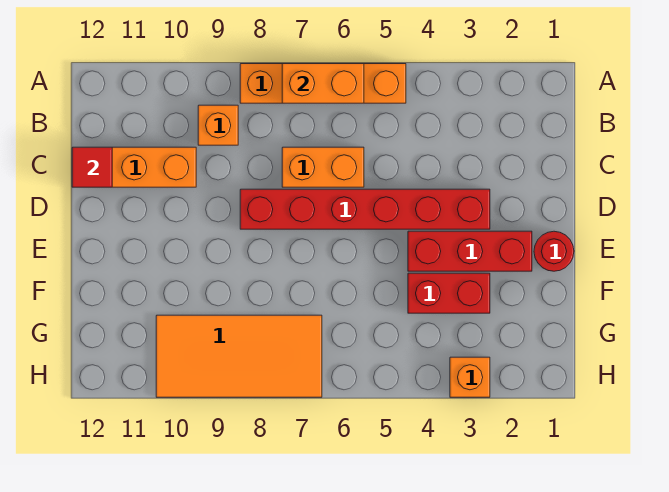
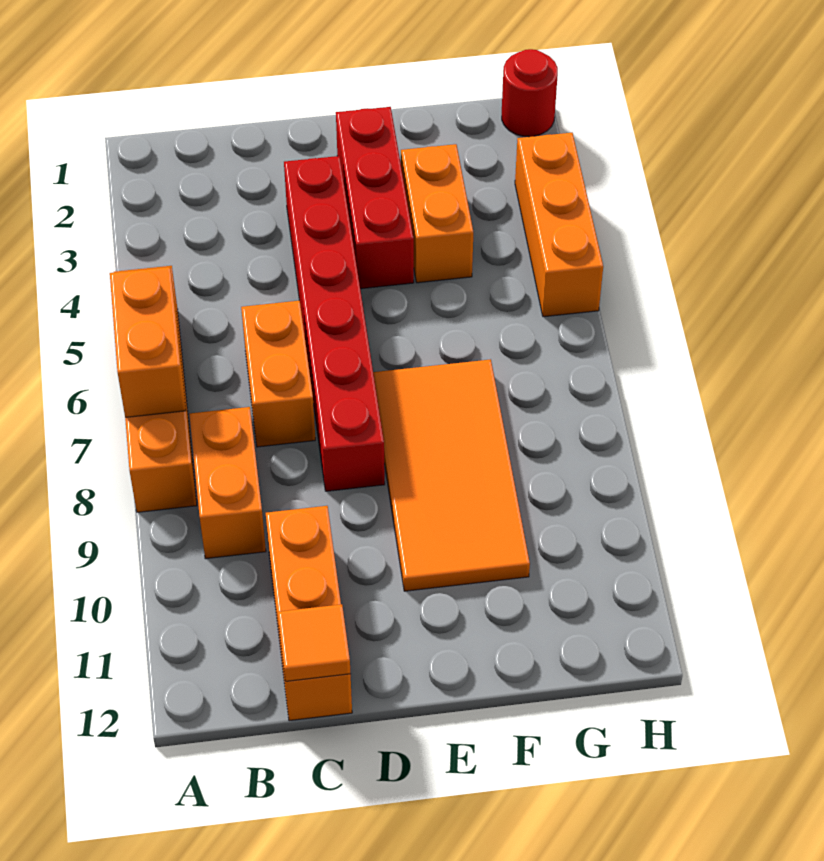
orange brick B9 level 1 -> orange brick B8:B9 level 1
red tile C12 level 2 -> orange tile C12 level 2
red round brick E1 level 1 -> red round brick H1 level 1
red brick F3:F4 level 1 -> orange brick F3:F4 level 1
orange tile G7:H10 level 1 -> orange tile E7:F10 level 1
orange brick H3 level 1 -> orange brick H3:H5 level 1

